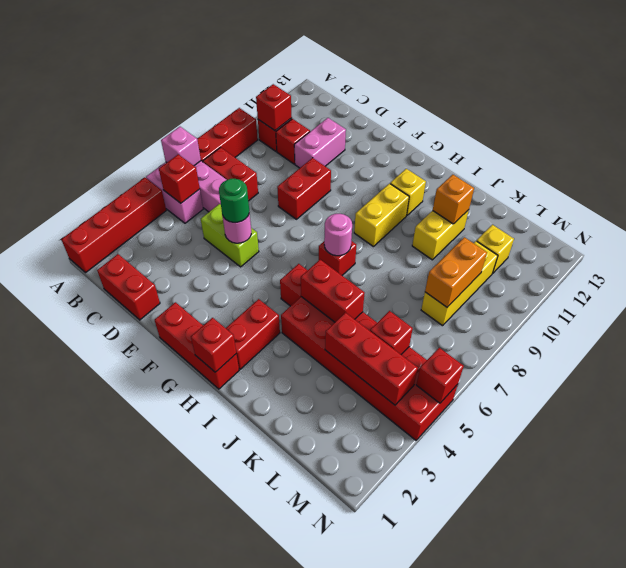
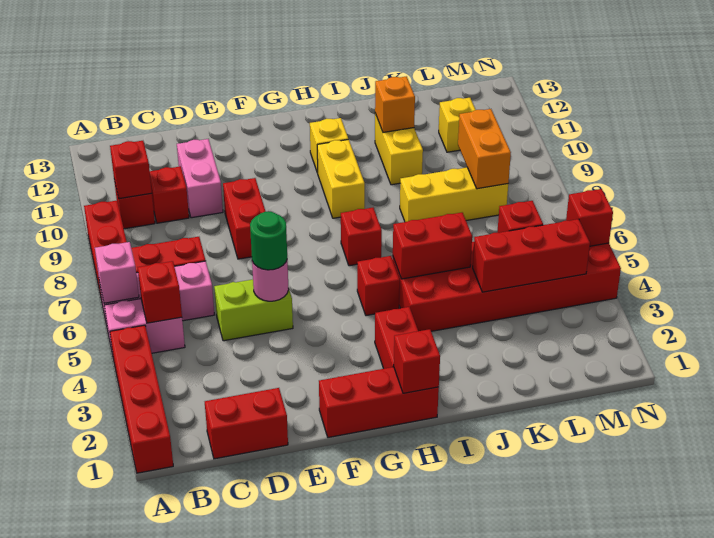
pink round brick H7 level 2 -> none
yellow brick L8:L10 level 1 -> yellow brick J8:L8 level 1

